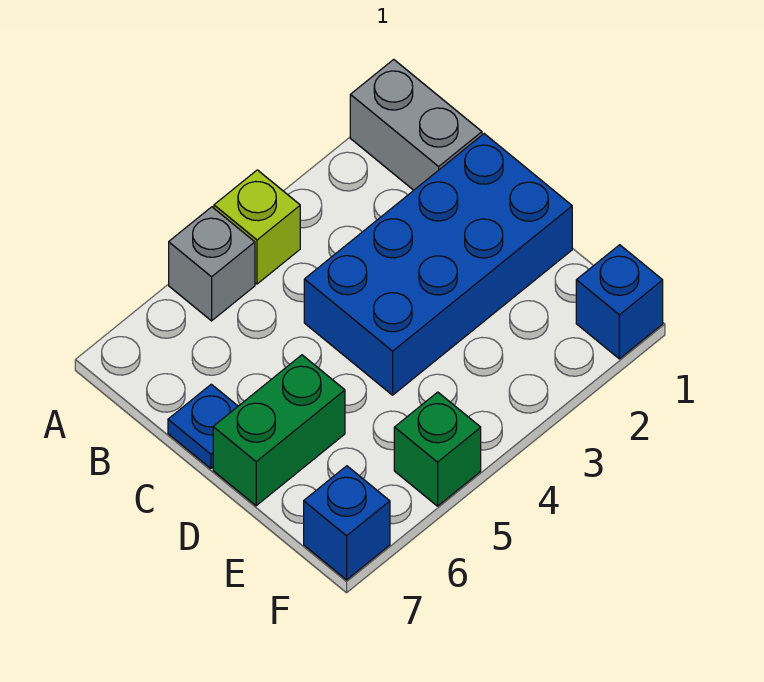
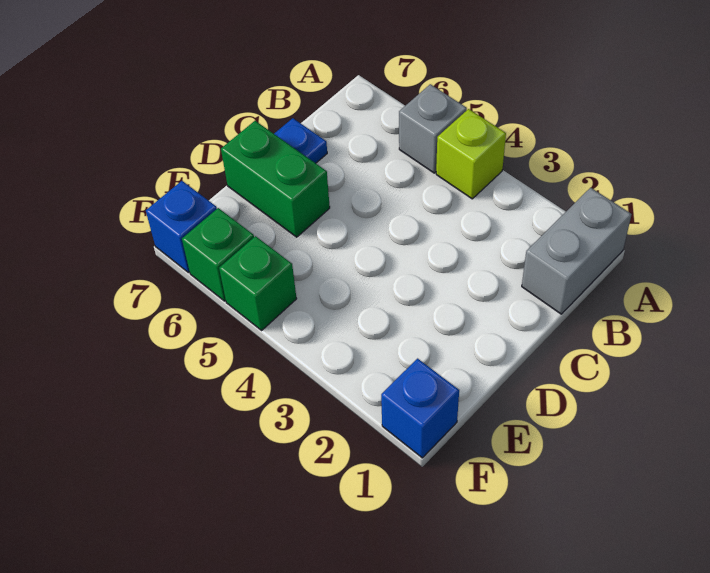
blue brick C1:D4 level 1 -> none
none -> green brick F6 level 1

